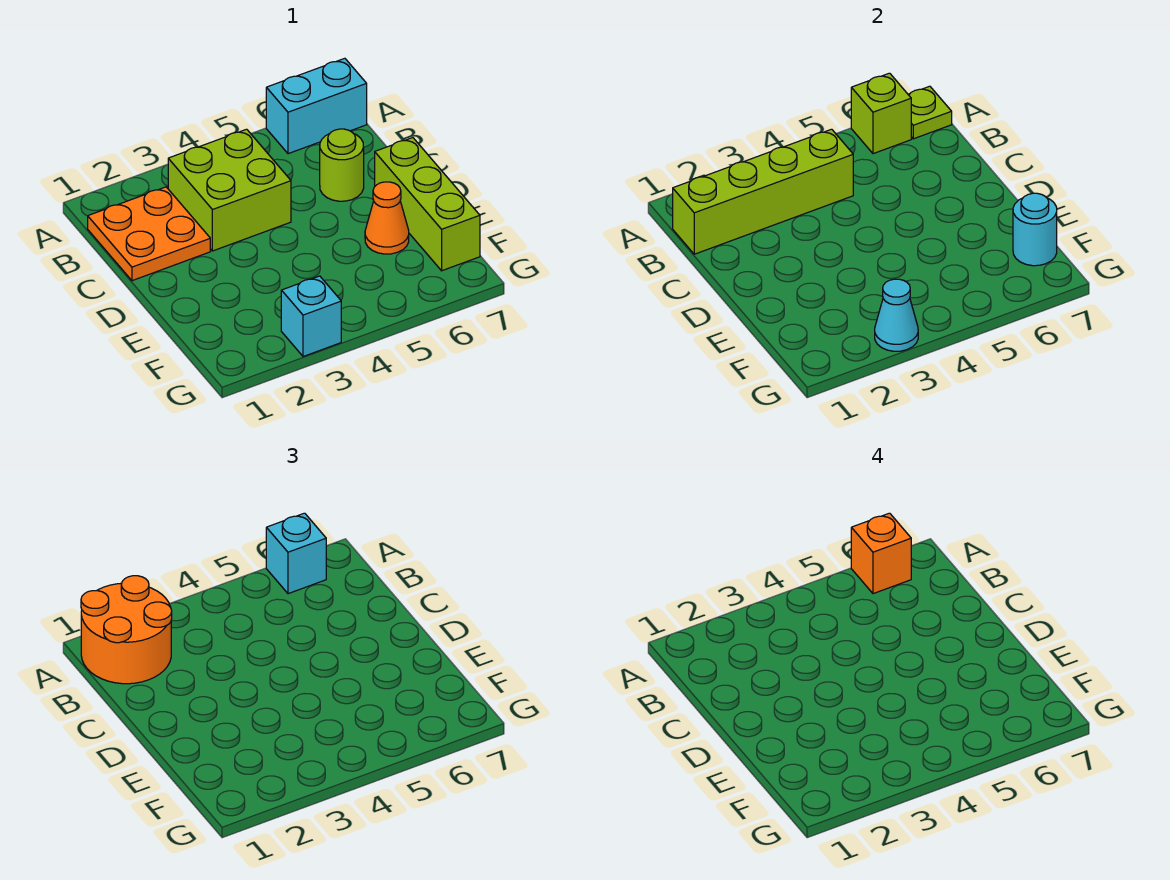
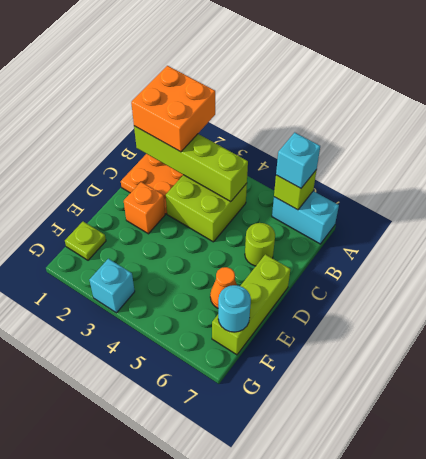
orange round brick A1:B2 level 3 -> orange brick A1:B2 level 3
orange brick A6 level 4 -> orange brick D2 level 1
lime plate A7 level 2 -> lime plate F1 level 1
cyan cone G3 level 2 -> none

